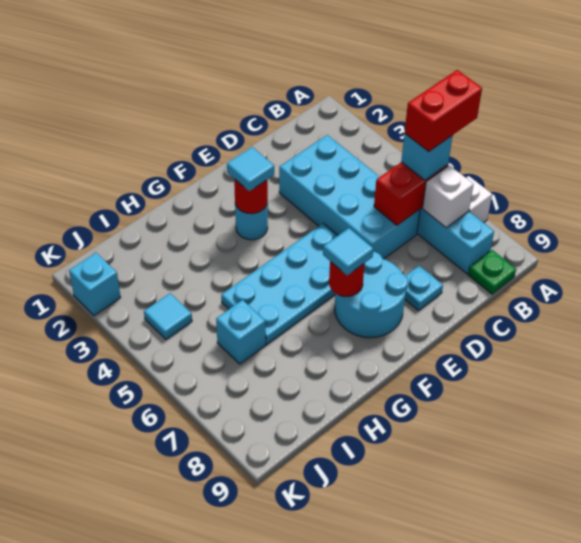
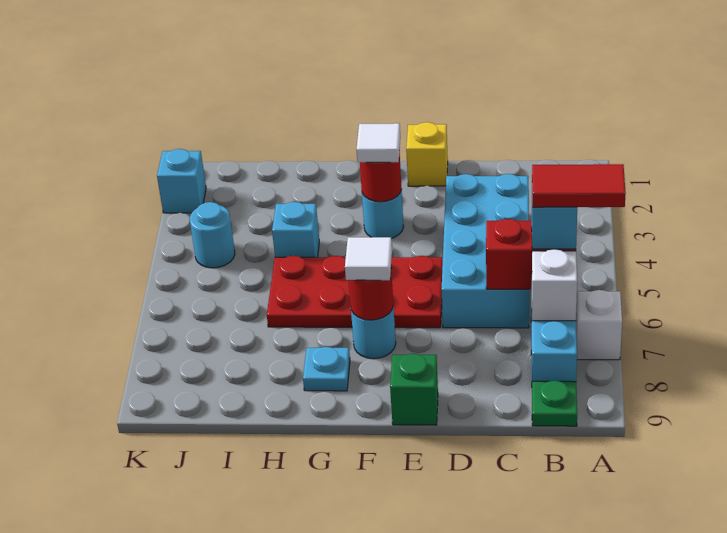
red brick A6:B6 level 4 -> red tile A6:B6 level 4
cyan plate D8 level 1 -> cyan plate G8 level 1
none -> yellow brick E1 level 1
cyan plate E5:H6 level 1 -> red plate E5:H6 level 1
cyan round brick E7:F8 level 1 -> cyan round brick F7 level 1
none -> green brick E9 level 1
cyan tile F3 level 3 -> white tile F3 level 3
cyan tile F7 level 3 -> white tile F7 level 3
cyan brick I6 level 1 -> cyan brick H4 level 1
cyan tile J4 level 1 -> cyan round brick J4 level 1

